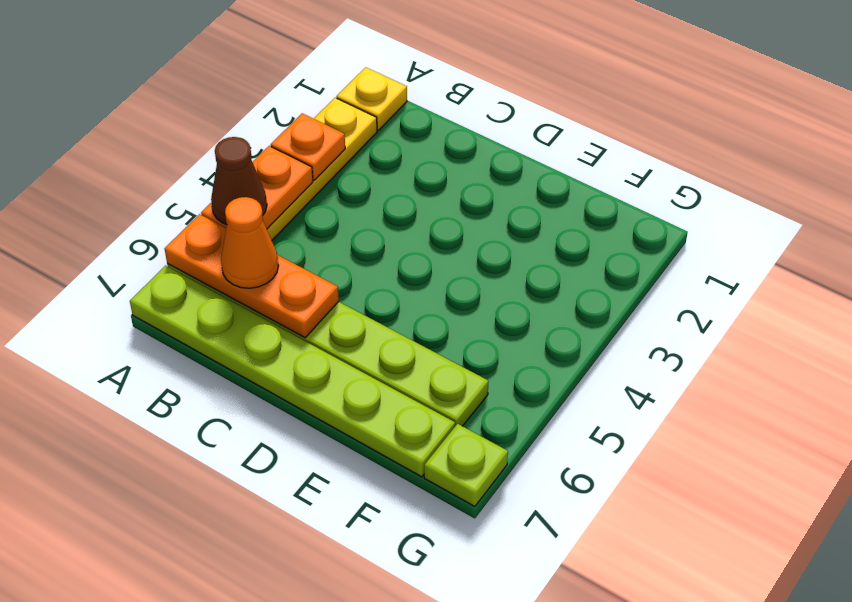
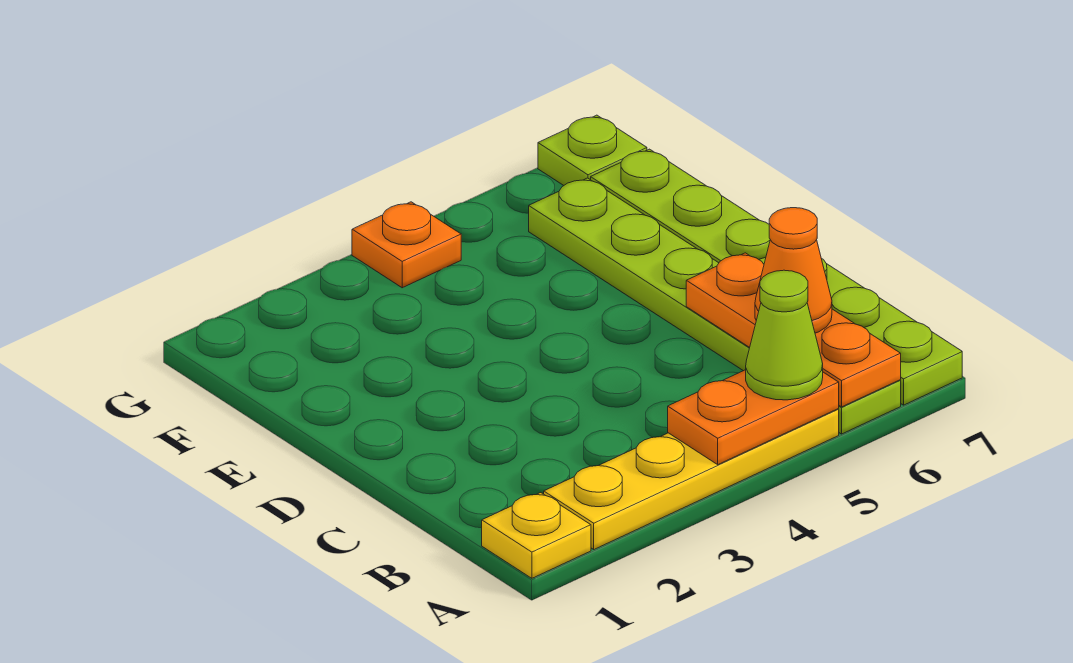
orange plate A3 level 2 -> orange plate G4 level 1
brown cone A5 level 3 -> lime cone A5 level 3

